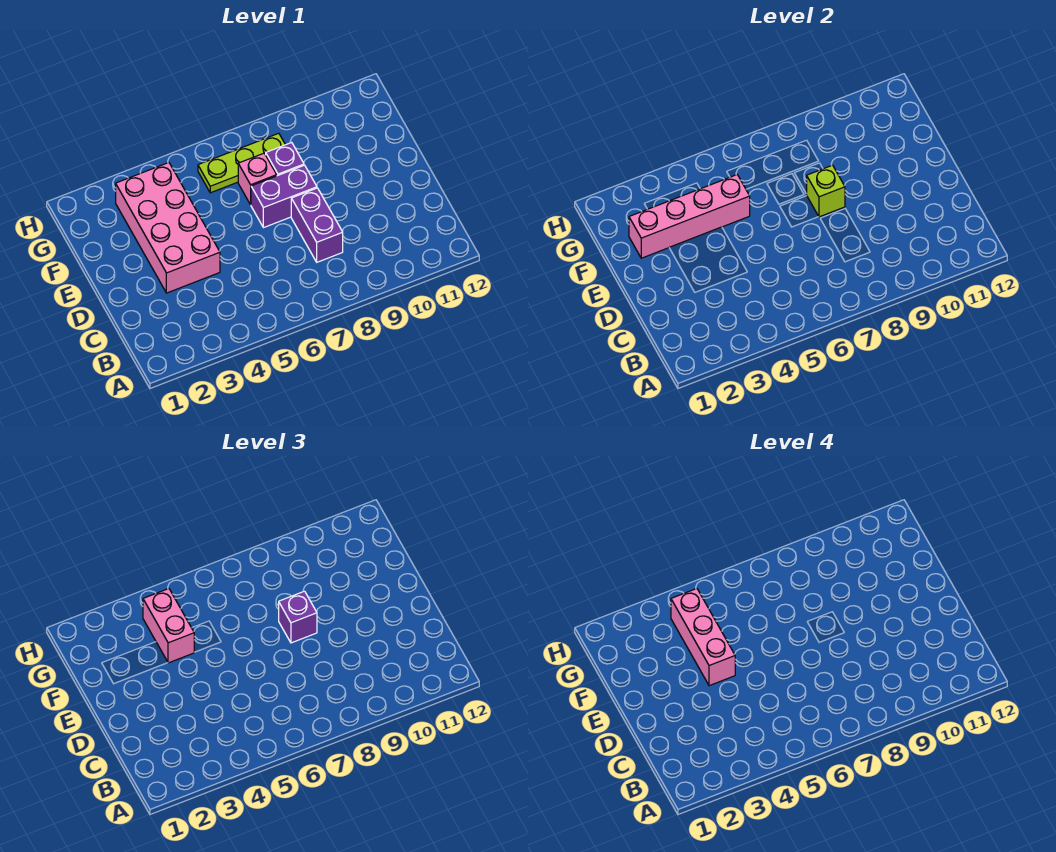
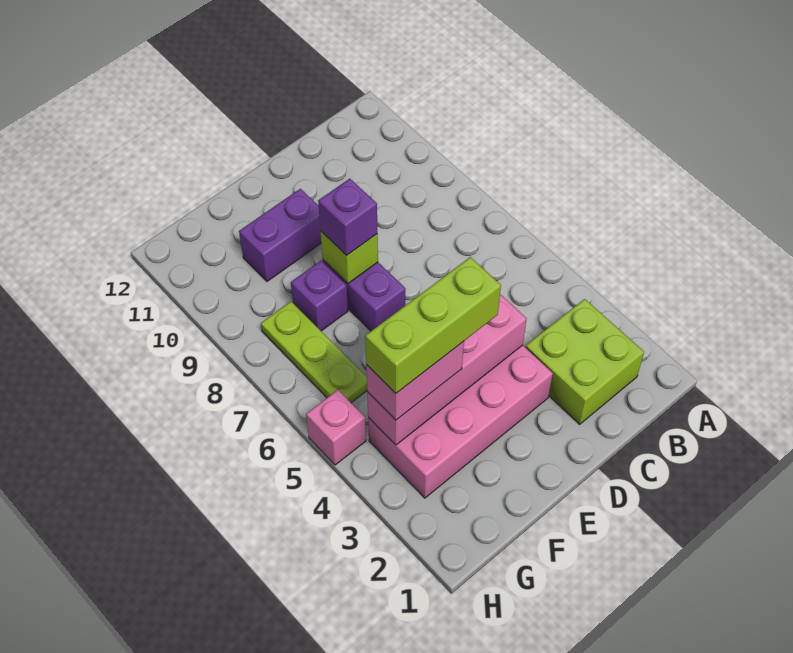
none -> lime brick B2:C3 level 1
purple brick C8:D8 level 1 -> purple brick E10:F10 level 1
pink brick E4:G4 level 4 -> lime brick E4:G4 level 4
pink brick F2:F5 level 2 -> pink brick D4:G4 level 2
pink brick F7 level 1 -> pink brick H5 level 1

